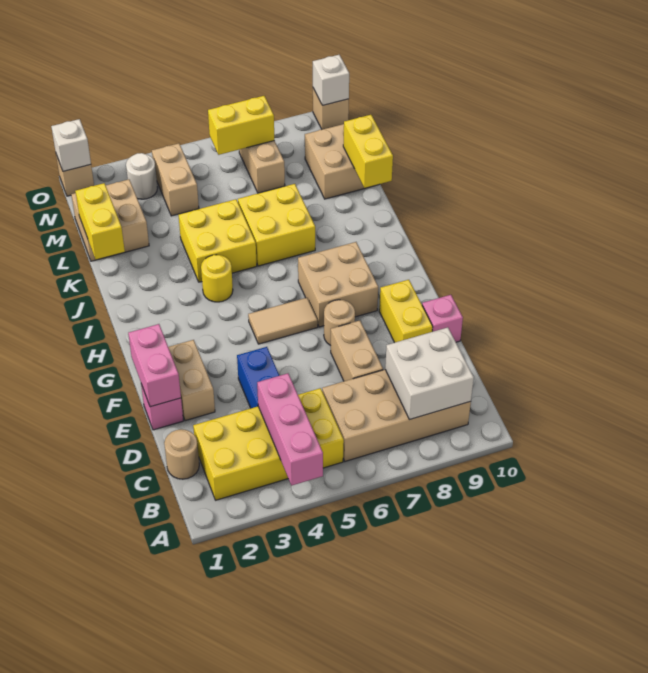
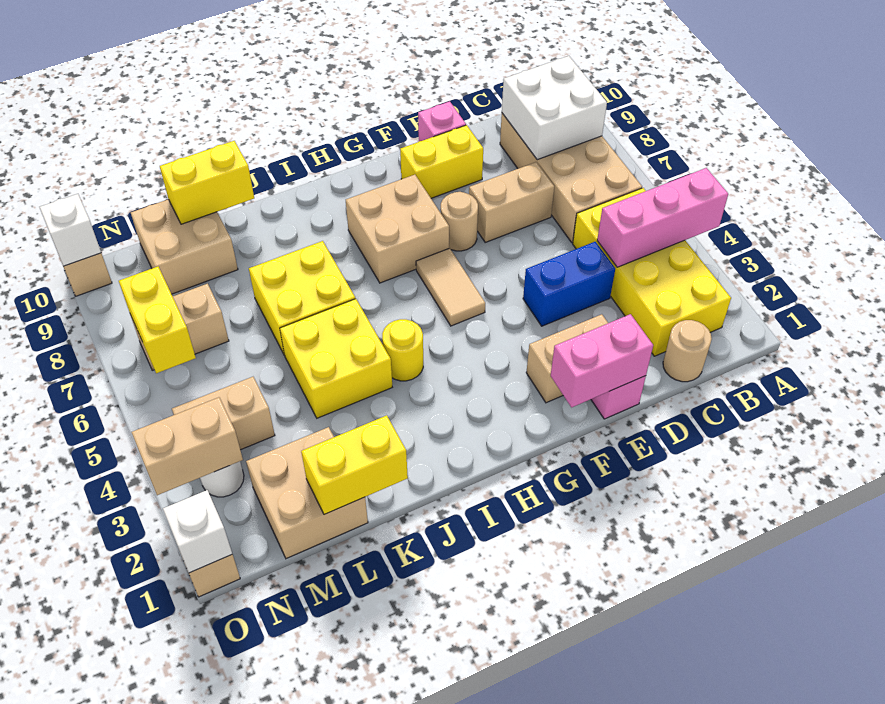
none -> tan brick N3:O3 level 2

